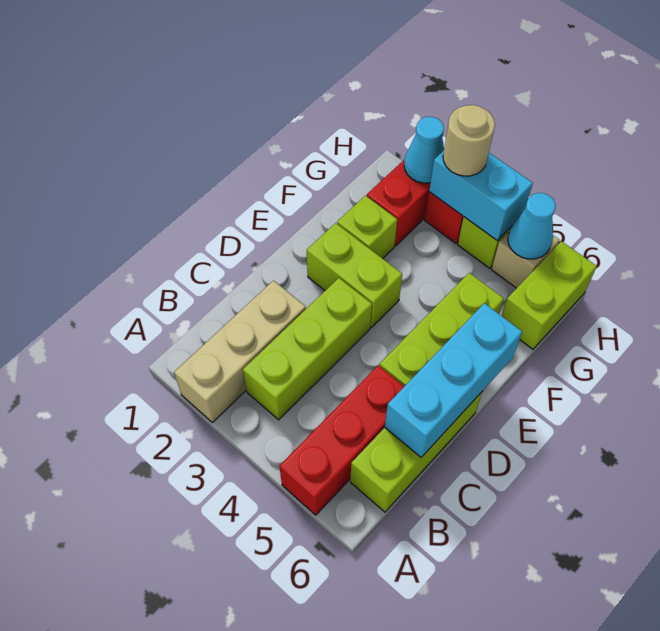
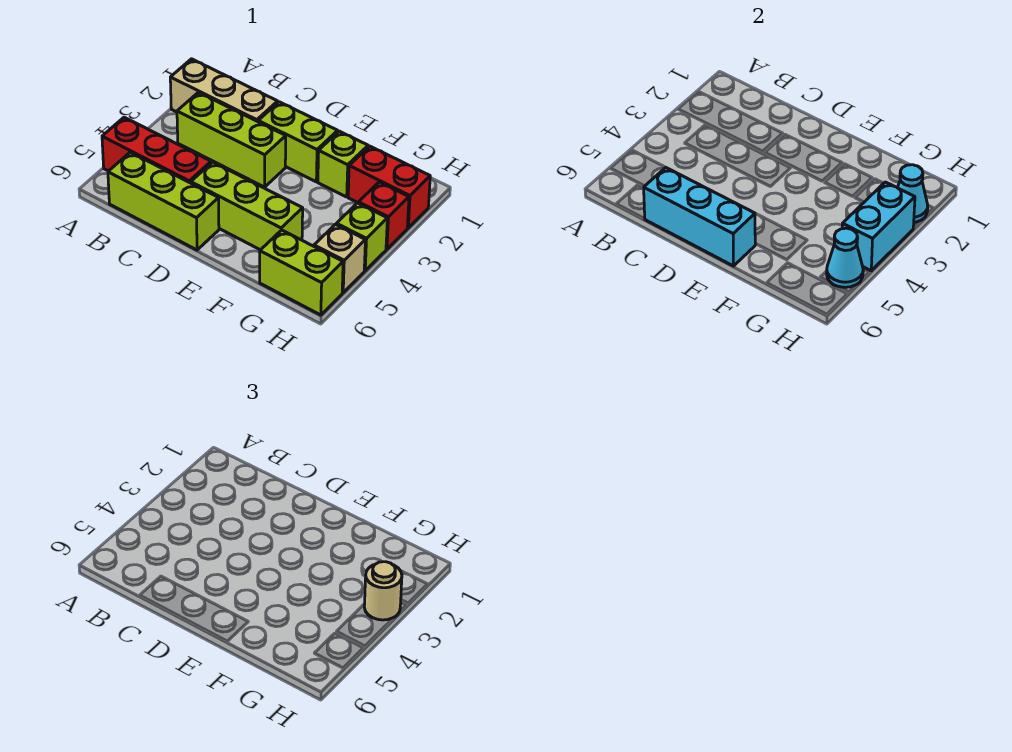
lime brick E2:E3 level 1 -> lime brick D2:E2 level 1

